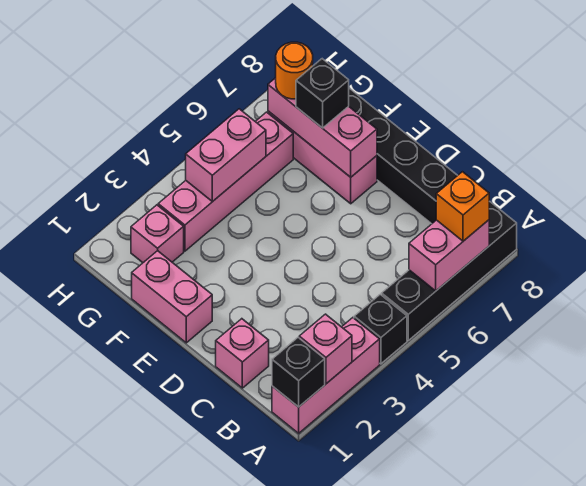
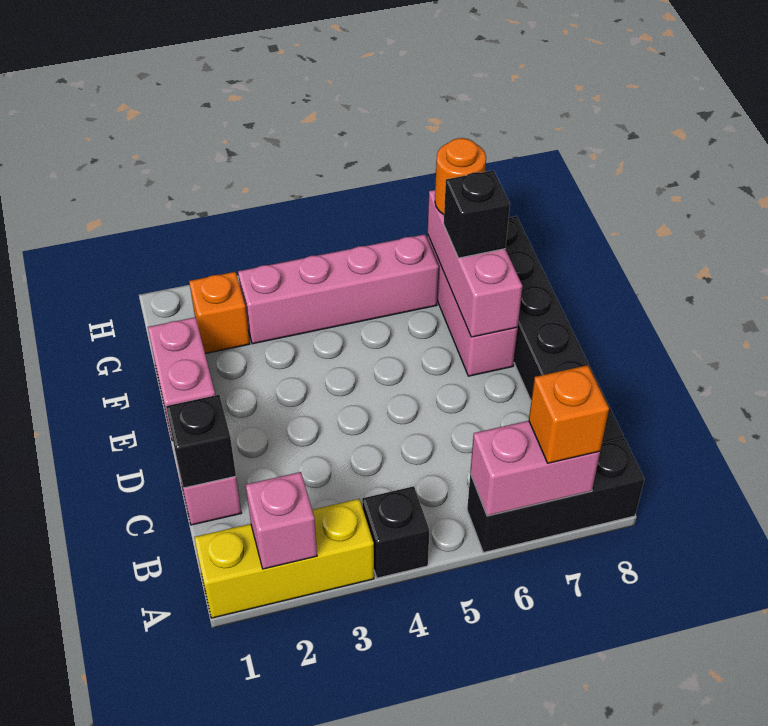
pink brick A1:A3 level 1 -> yellow brick A1:A3 level 1
black brick A1 level 2 -> black brick C1 level 2
black brick A5:A8 level 1 -> black brick A6:A8 level 1
pink brick G2 level 1 -> orange brick G2 level 1
pink brick G4:G5 level 2 -> none

